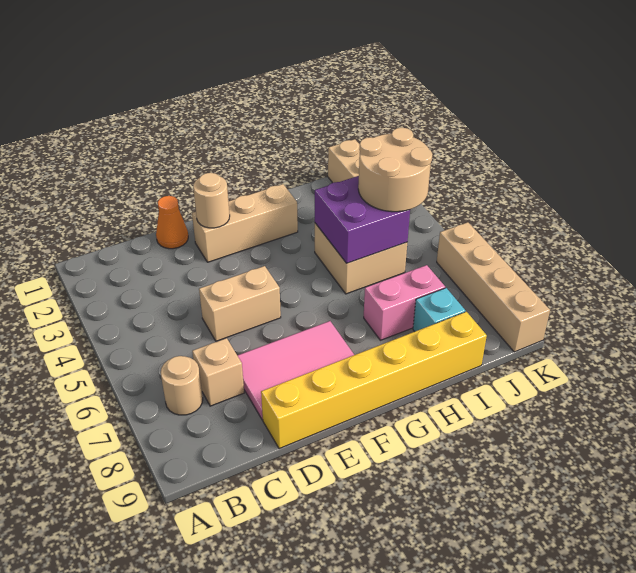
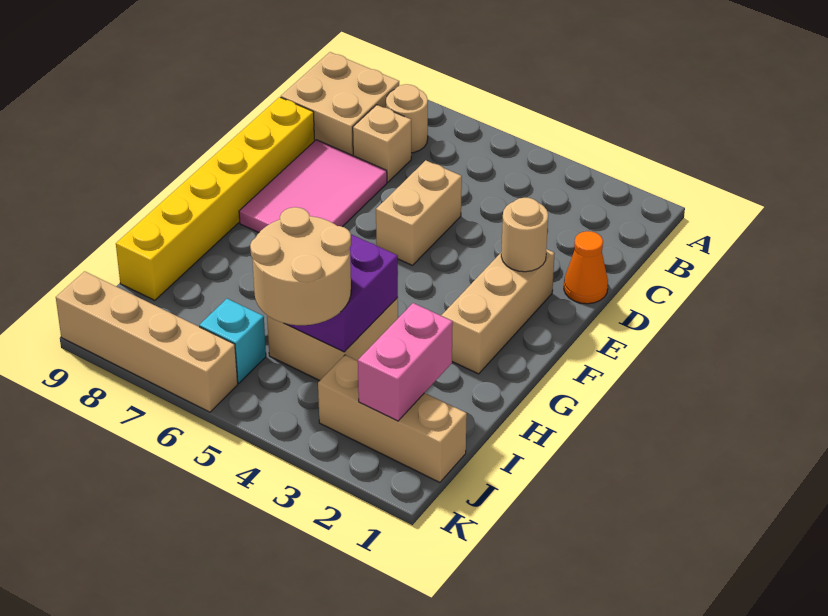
none -> tan brick B8:C9 level 1
pink brick H7:I7 level 1 -> pink brick I2:J2 level 2
cyan brick I8 level 1 -> cyan brick J6 level 1

